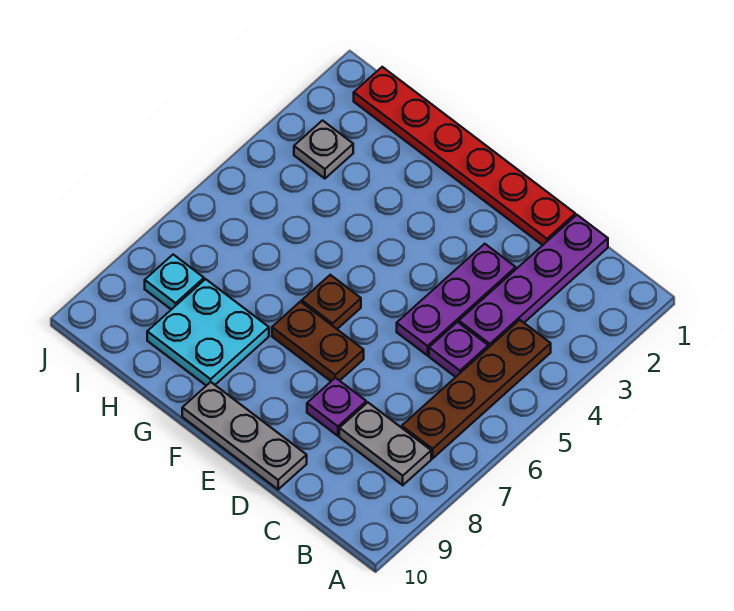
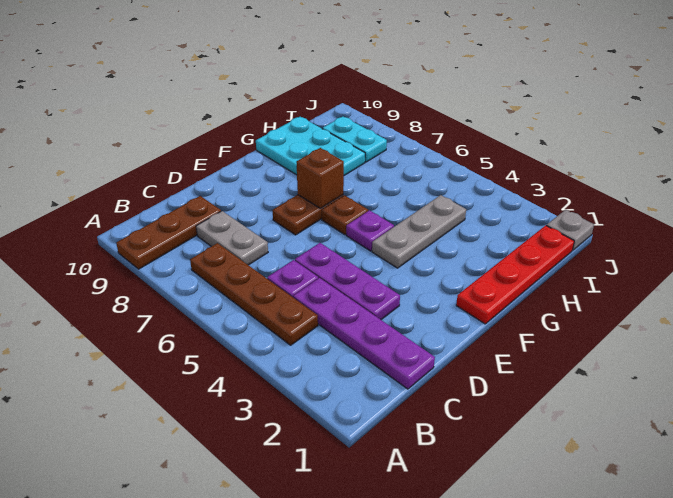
none -> brown plate A9:C9 level 1
grey plate B8:C8 level 1 -> grey plate C7:C8 level 1
red plate D1:I1 level 1 -> red plate F1:I1 level 1
purple plate D8 level 1 -> purple plate F5 level 1
grey plate D10:F10 level 1 -> grey plate F4:H4 level 1
none -> brown brick F7 level 2
cyan plate G8:H9 level 1 -> cyan plate G8:H10 level 1
grey plate I3 level 1 -> grey plate J1 level 1
cyan plate I8 level 1 -> cyan plate I8:I9 level 1

